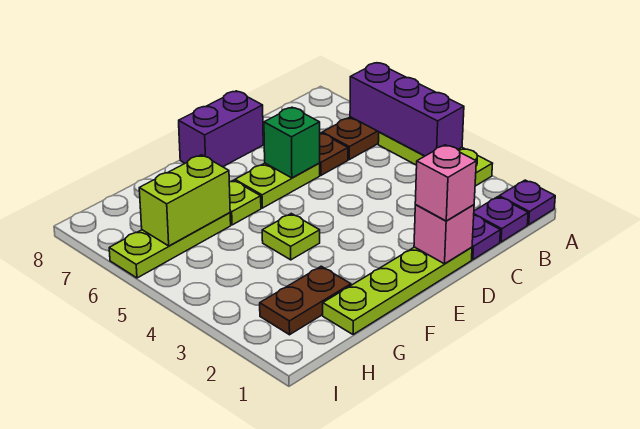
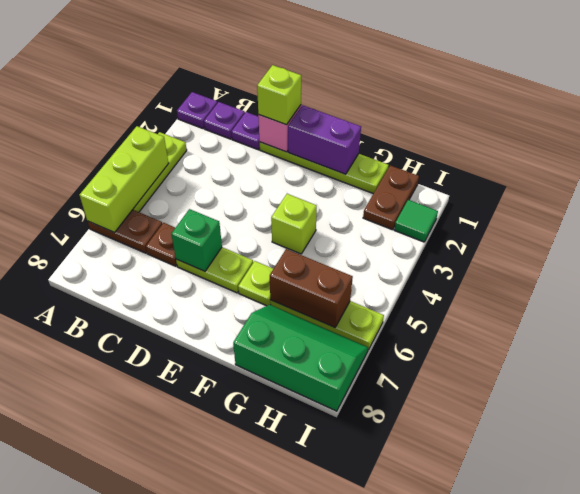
purple brick A4:A6 level 2 -> lime brick A4:A6 level 2
pink brick D1 level 3 -> lime brick D1 level 3
purple brick D8:E8 level 1 -> purple brick E1:F1 level 2
lime plate F4 level 1 -> lime brick F4 level 1
brown plate G2:H2 level 1 -> brown plate H1:H2 level 1
lime brick G6:H6 level 2 -> brown brick G6:H6 level 2
none -> green slope G7:I8 level 1 top 8
none -> green tile I2 level 1

